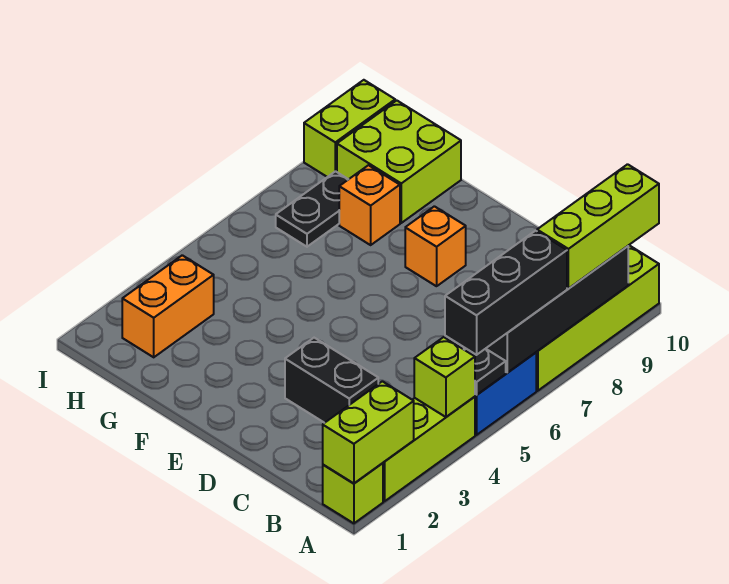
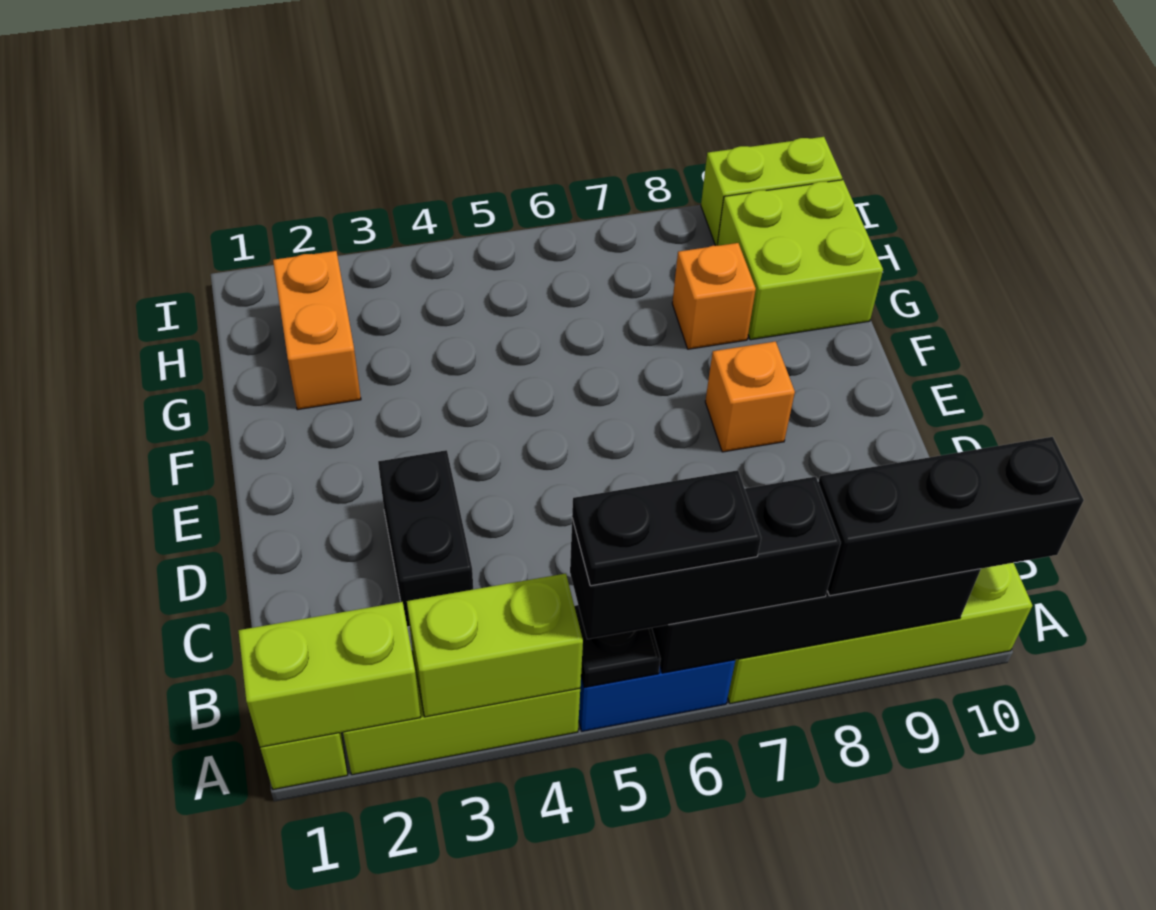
lime brick A4 level 2 -> lime brick A3:A4 level 2
lime brick A8:A10 level 3 -> black brick A8:A10 level 3
orange brick H2:H3 level 1 -> orange brick G2:H2 level 1
black plate H7:H8 level 1 -> black plate A5:A6 level 4

